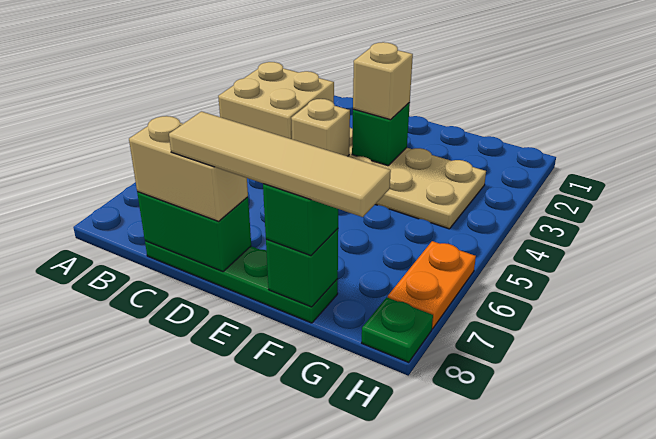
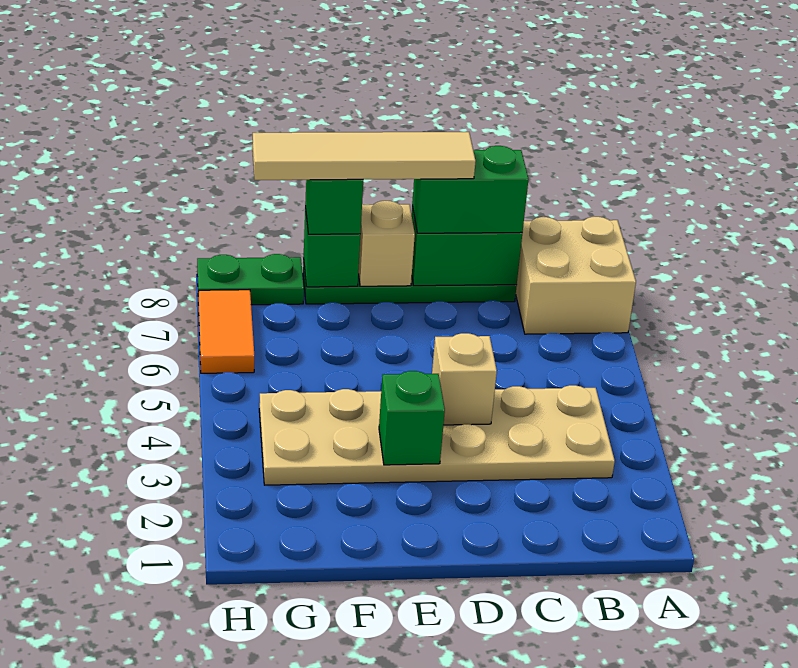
tan brick B3:C4 level 2 -> tan brick A7:B8 level 1
tan brick C8:D8 level 3 -> green brick C8:D8 level 3
tan brick E3 level 3 -> tan brick E8 level 2
orange plate H6:H7 level 1 -> orange tile H6:H7 level 1
green plate H8 level 1 -> green plate G8:H8 level 1

